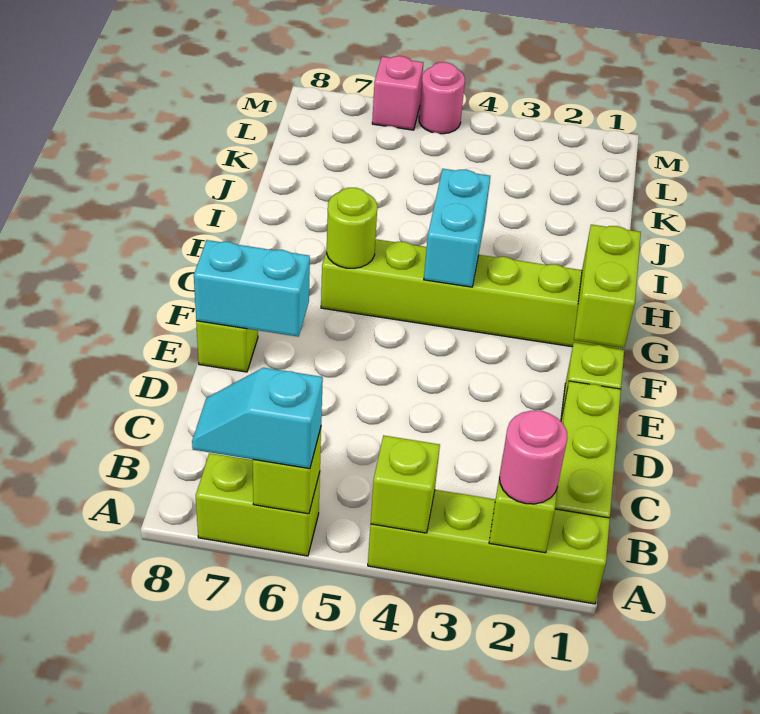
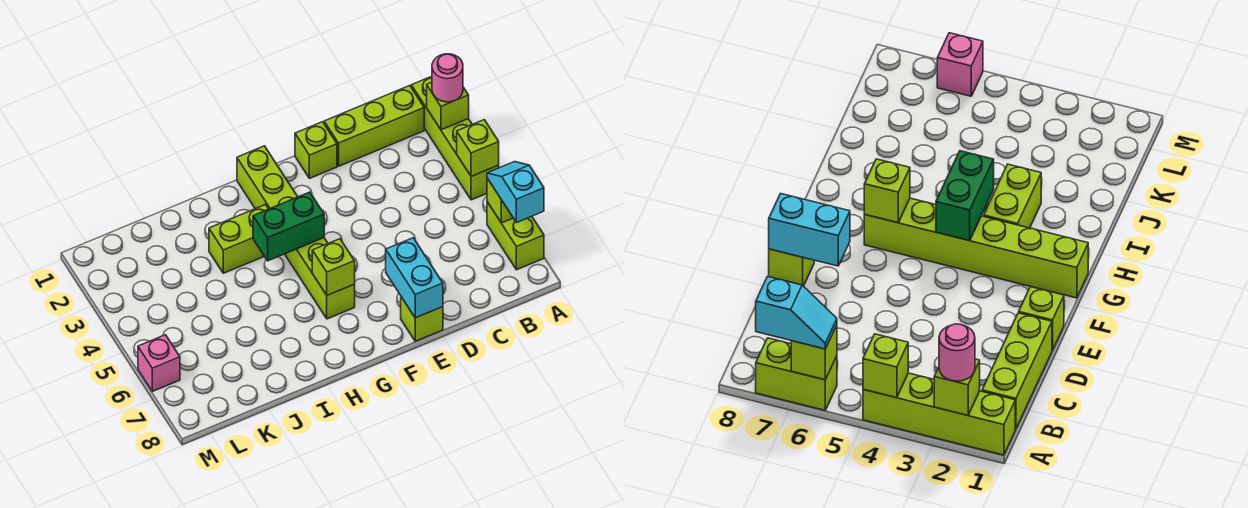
cyan slope A6:A7 level 3 top 6 -> cyan slope A6:A7 level 3 top 7
lime brick F1:G1 level 2 -> lime brick H3:I3 level 1
cyan brick G4:H4 level 2 -> green brick G4:H4 level 2
lime round brick G6 level 2 -> lime brick G6 level 2
pink round brick M5 level 1 -> none

